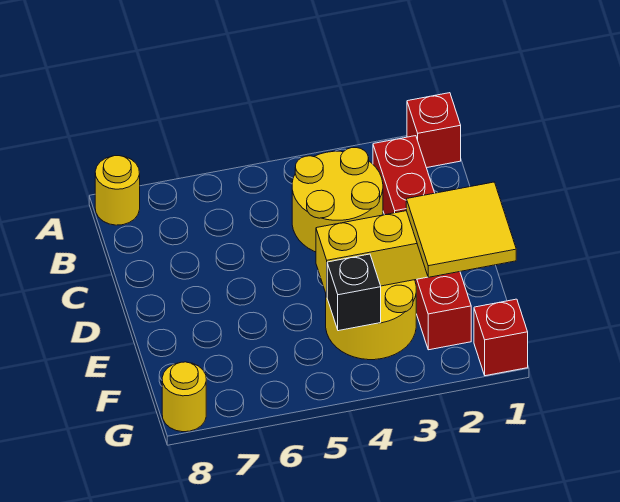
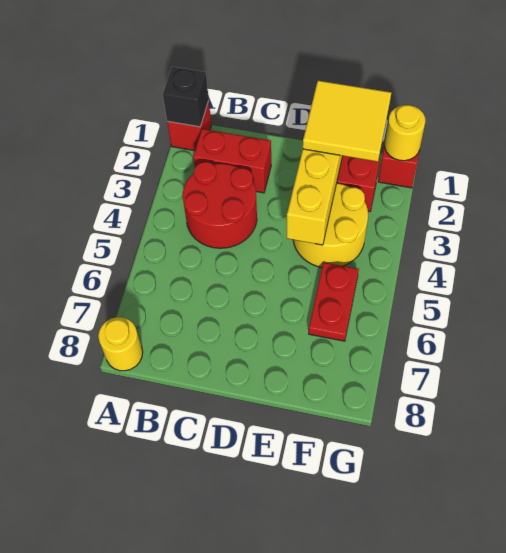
yellow round brick B3:C4 level 1 -> red round brick B3:C4 level 1
black brick F4 level 2 -> black brick A1 level 2
none -> red plate F5:F6 level 1
yellow round brick G8 level 1 -> yellow round brick G1 level 2

